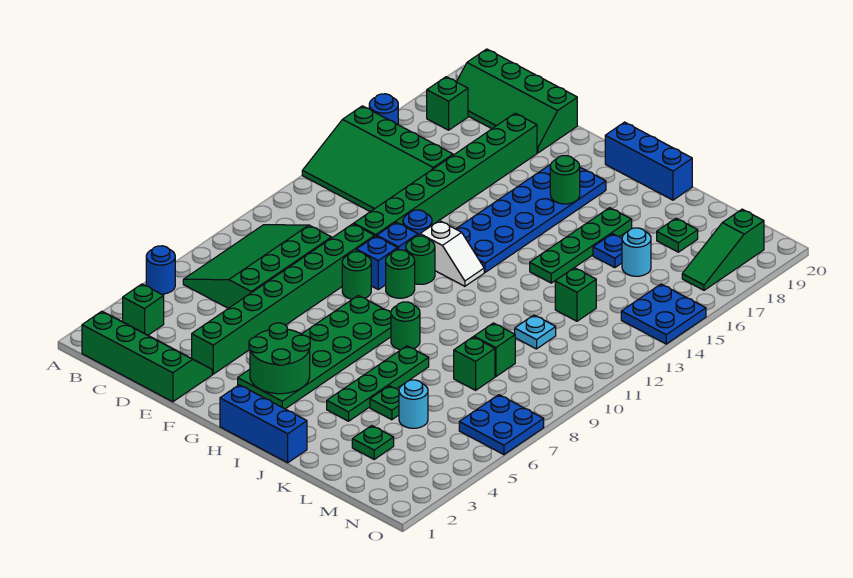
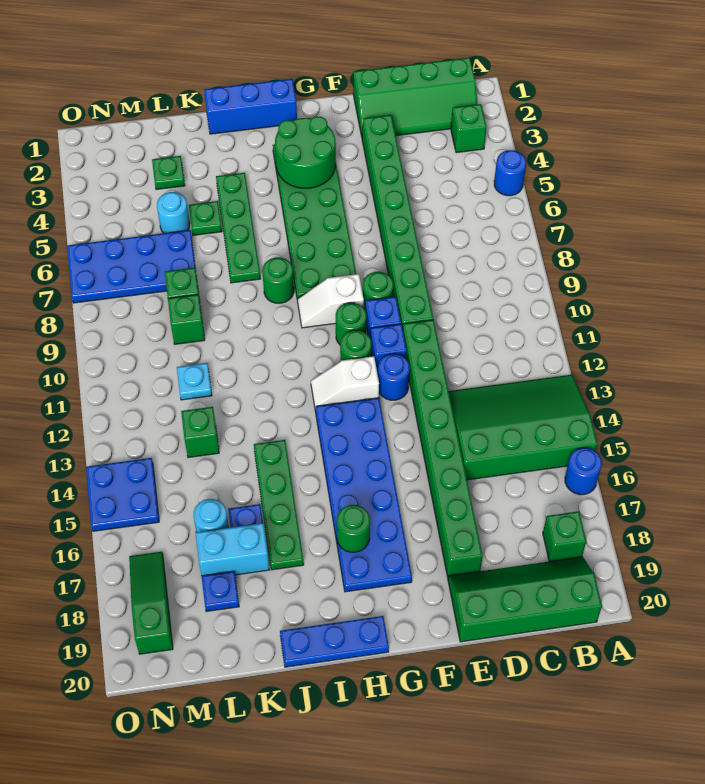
green slope B6:D9 level 1 top D -> none
none -> white slope G9:H9 level 1 top G
blue brick H20:J20 level 1 -> blue plate H20:J20 level 1
none -> cyan brick K17:L17 level 1
green plate L18 level 1 -> blue plate L18 level 1
blue plate N6:O7 level 1 -> blue plate L6:O7 level 1

